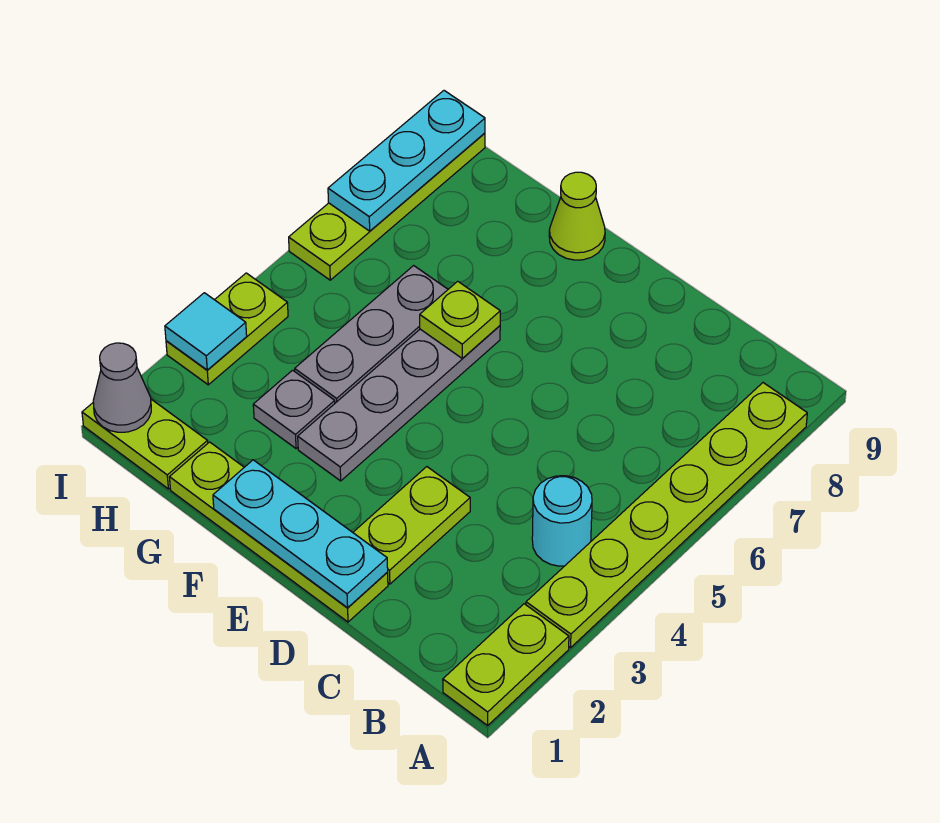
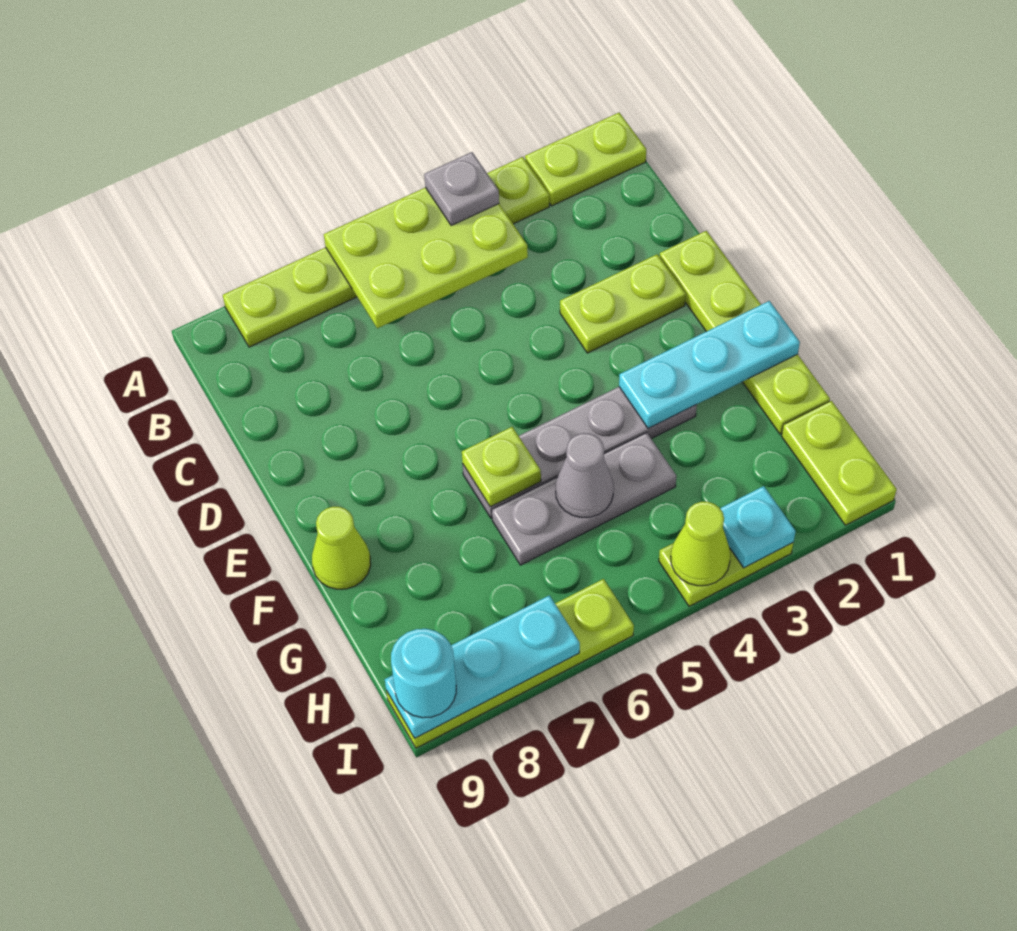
none -> lime plate A4:B6 level 2
cyan round brick B4 level 1 -> cyan round brick I9 level 3
cyan plate D1:F1 level 2 -> cyan plate F1:F3 level 2
grey plate G3 level 1 -> grey plate A4 level 3
grey cone I1 level 2 -> grey cone G5 level 2
cyan tile I3 level 2 -> cyan plate I3 level 2
none -> lime cone I4 level 2

